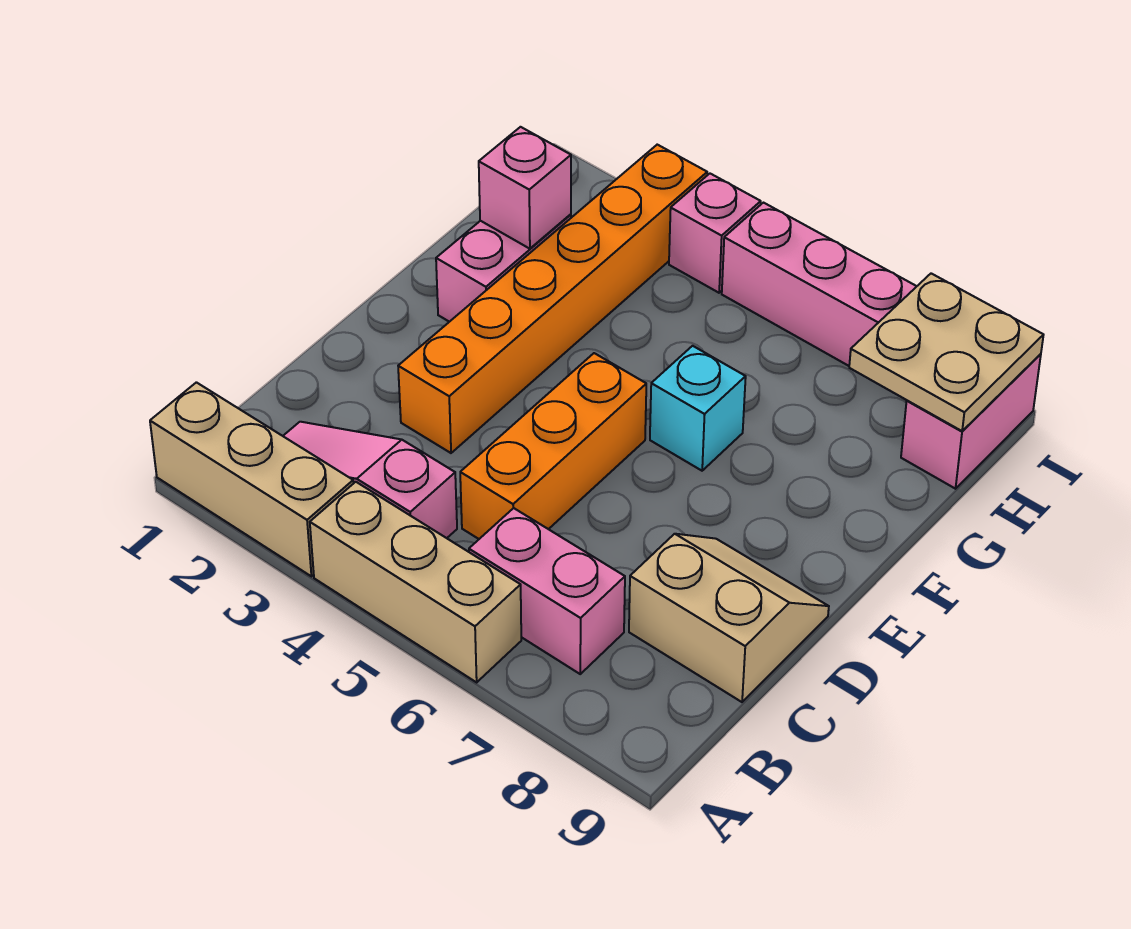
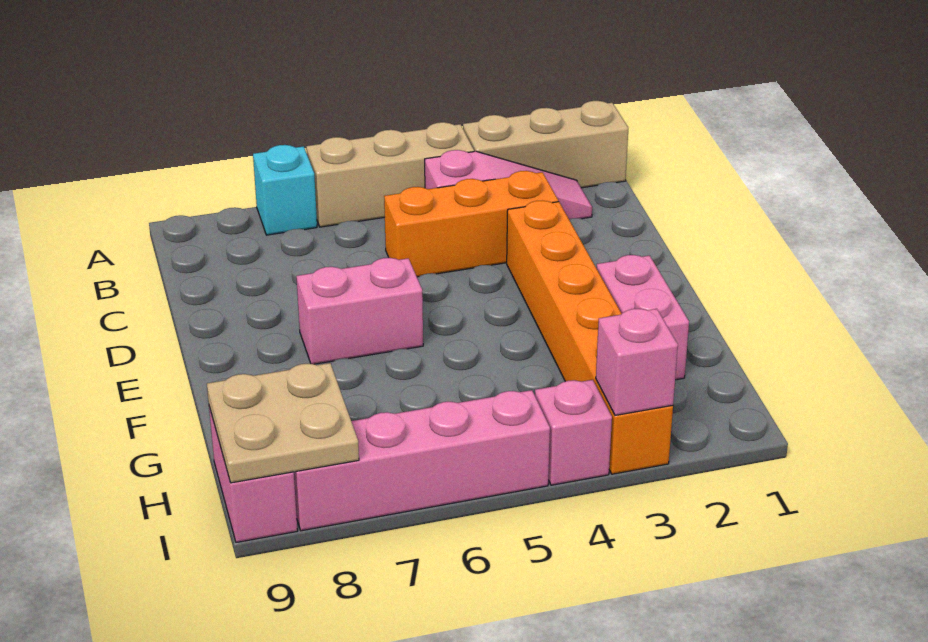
pink brick B6:B7 level 1 -> pink brick E6:E7 level 1
orange brick C5:E5 level 1 -> orange brick C3:C5 level 1
tan slope C8:D9 level 1 top C -> none
cyan brick F6 level 1 -> cyan brick A7 level 1
pink brick G2 level 2 -> pink brick I3 level 2

